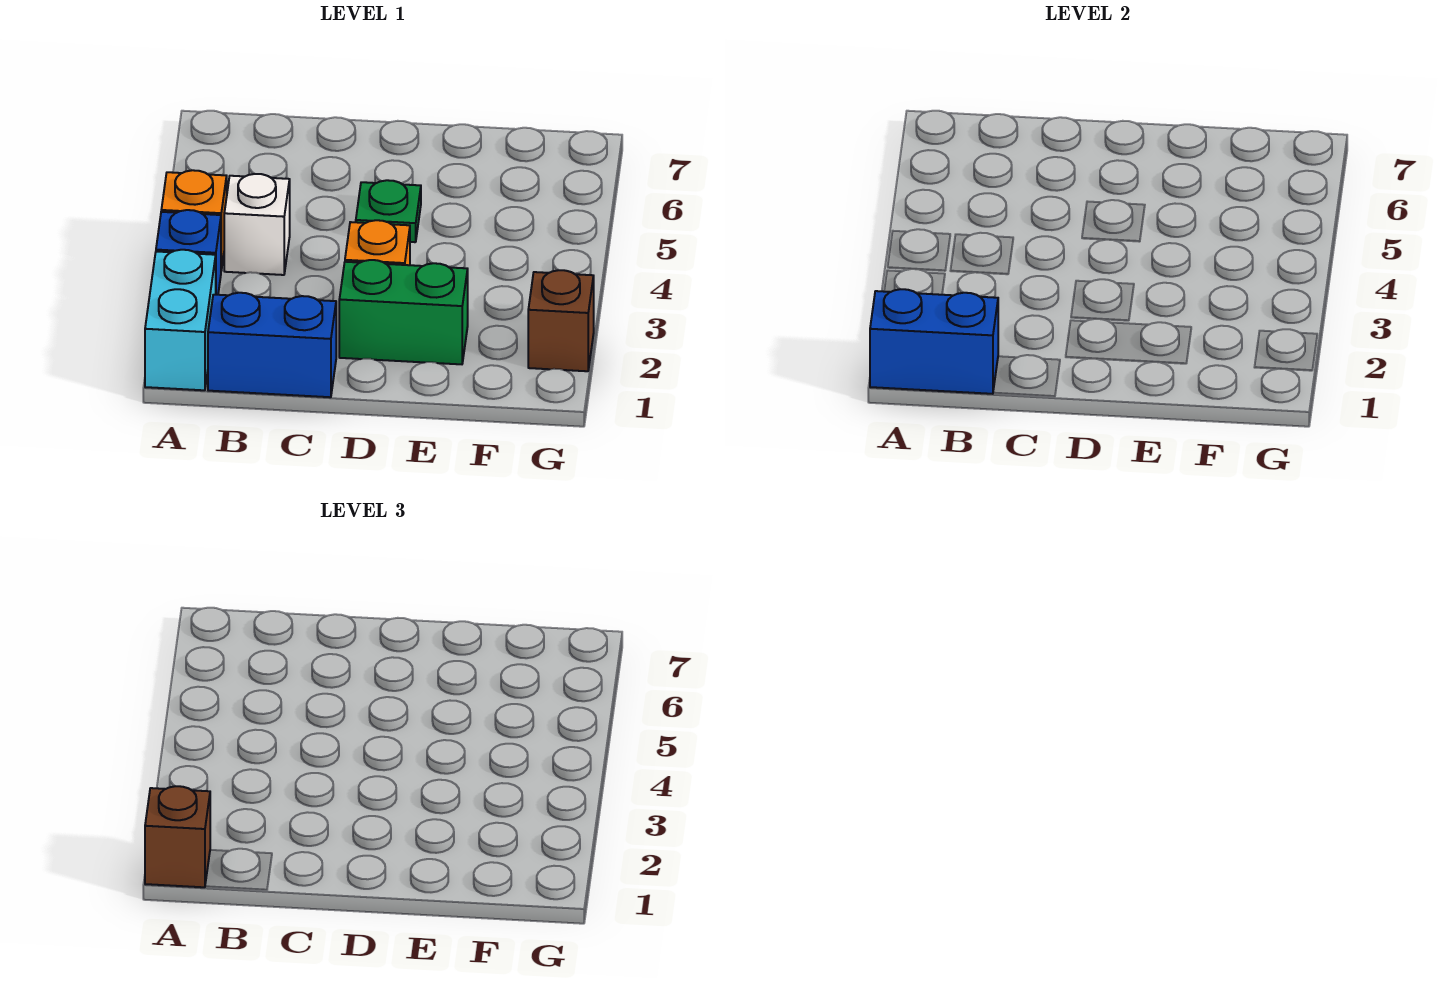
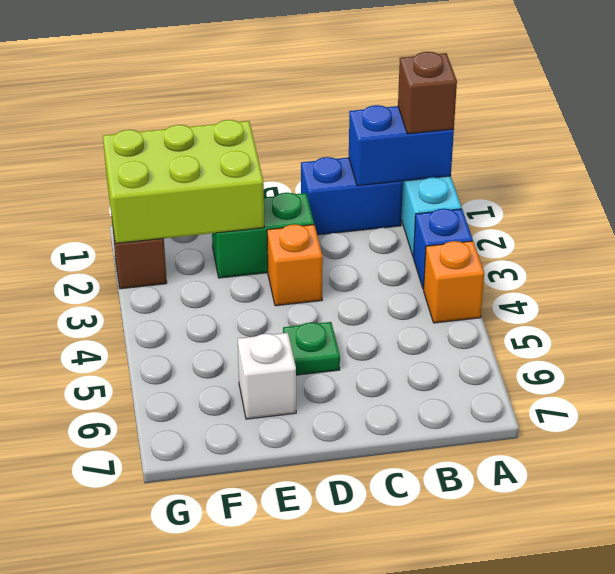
white brick B4 level 1 -> white brick E6 level 1
none -> lime brick E1:G2 level 2

